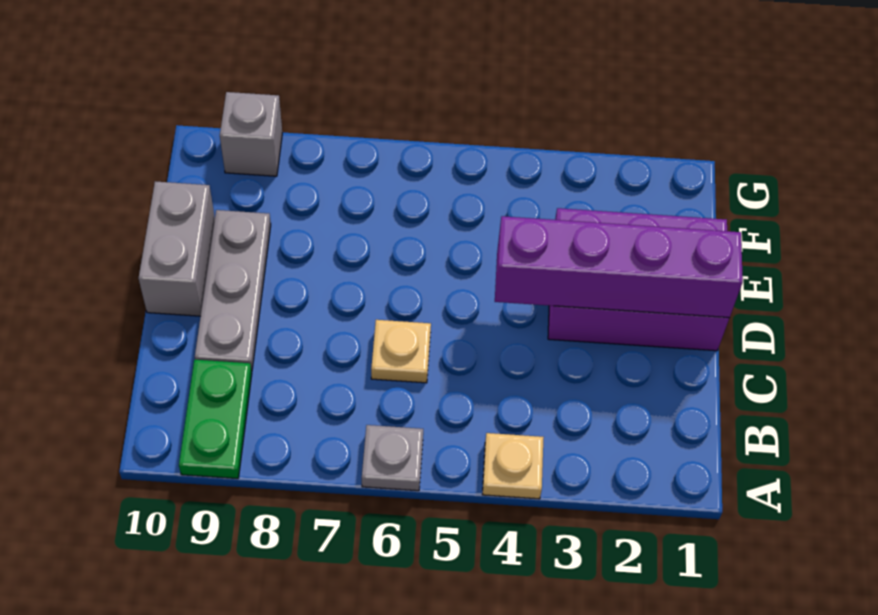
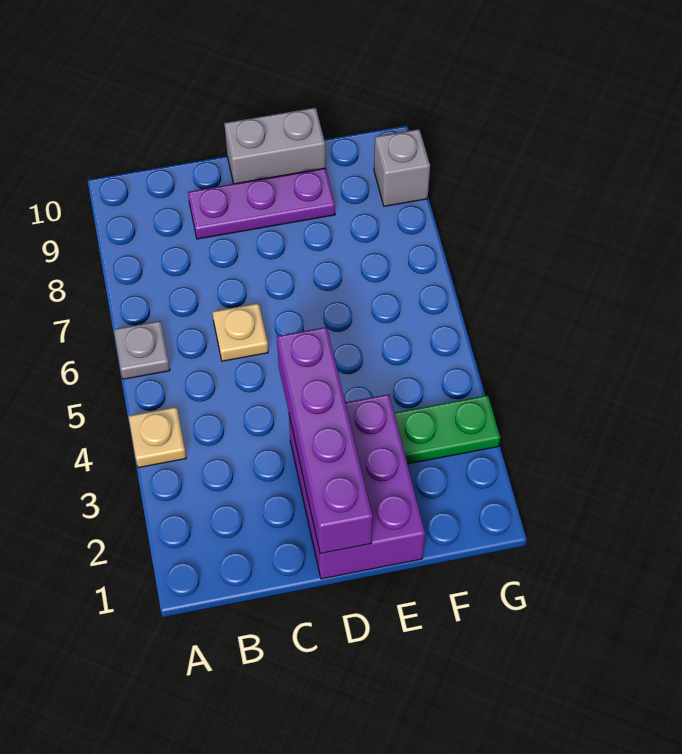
green plate A9:B9 level 1 -> green plate F3:G3 level 1
grey plate C9:E9 level 1 -> purple plate C9:E9 level 1

